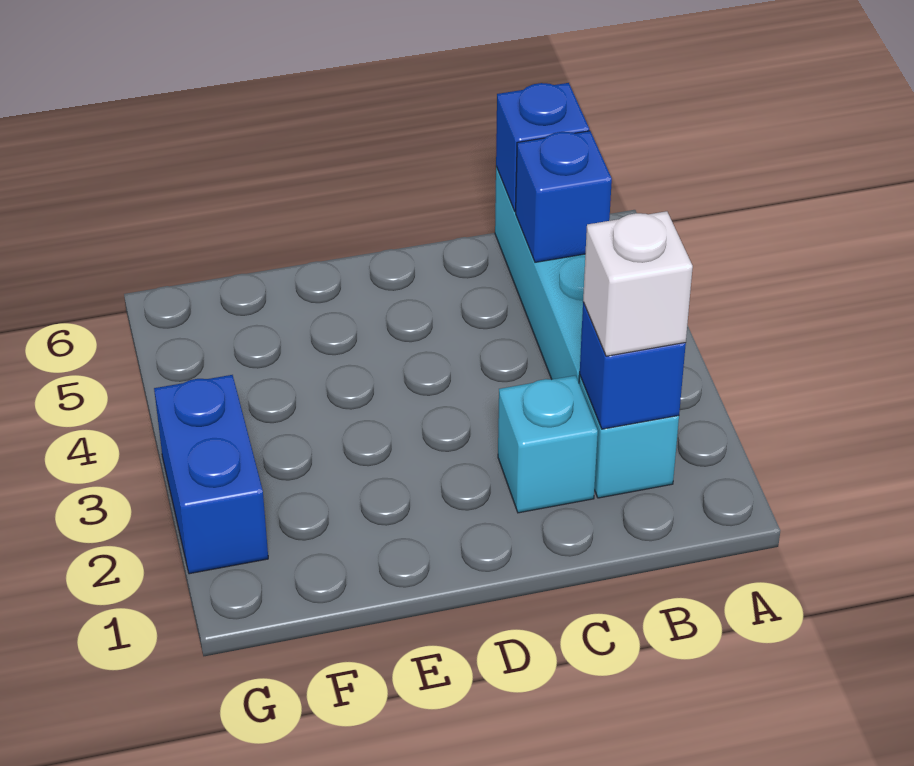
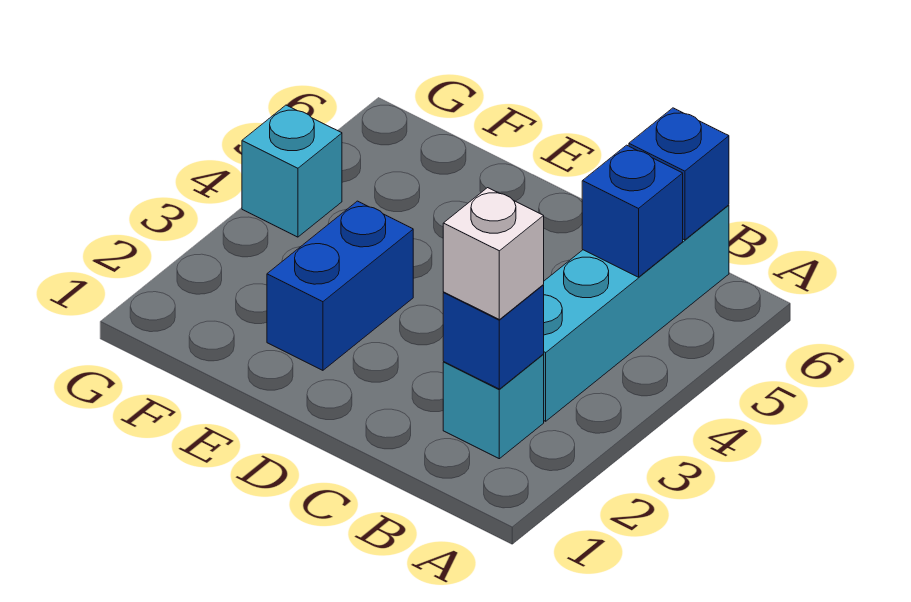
cyan brick C2 level 1 -> cyan brick G4 level 1
blue brick G2:G3 level 1 -> blue brick E2:E3 level 1

